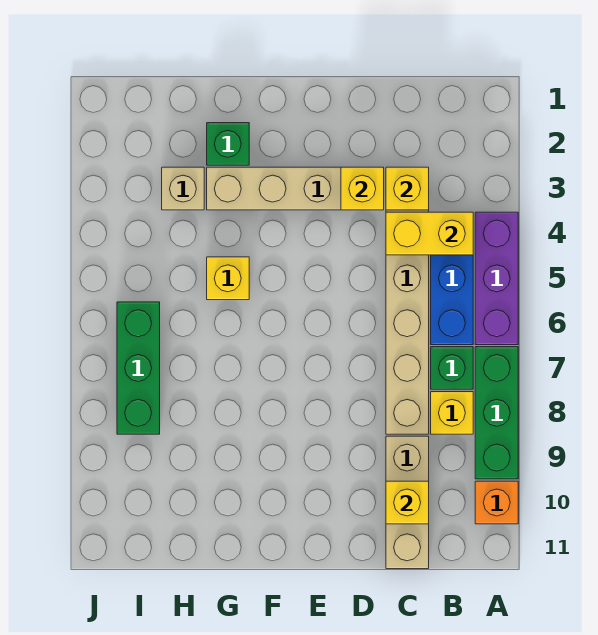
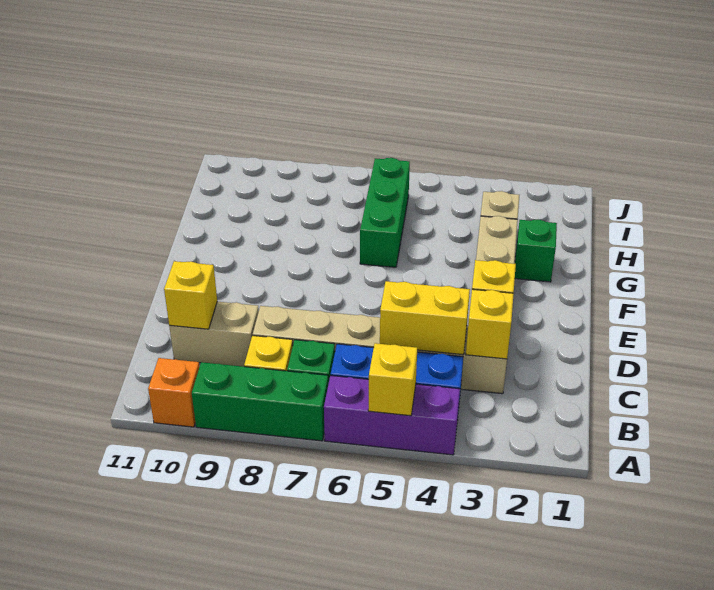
yellow brick B4:C4 level 2 -> yellow brick C4:C5 level 2
tan brick C9:C11 level 1 -> tan brick C9:C10 level 1
yellow brick G5 level 1 -> yellow brick A5 level 2
green brick I6:I8 level 1 -> green brick G6:I6 level 1

